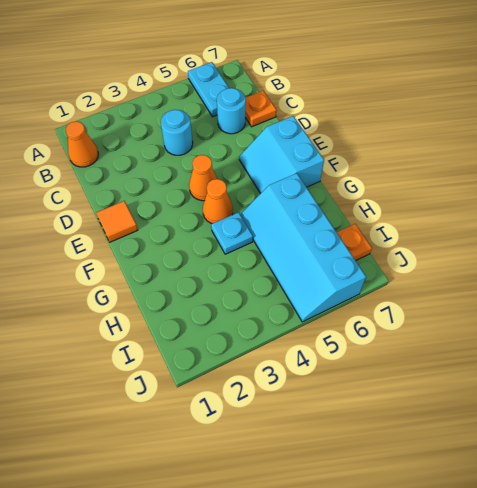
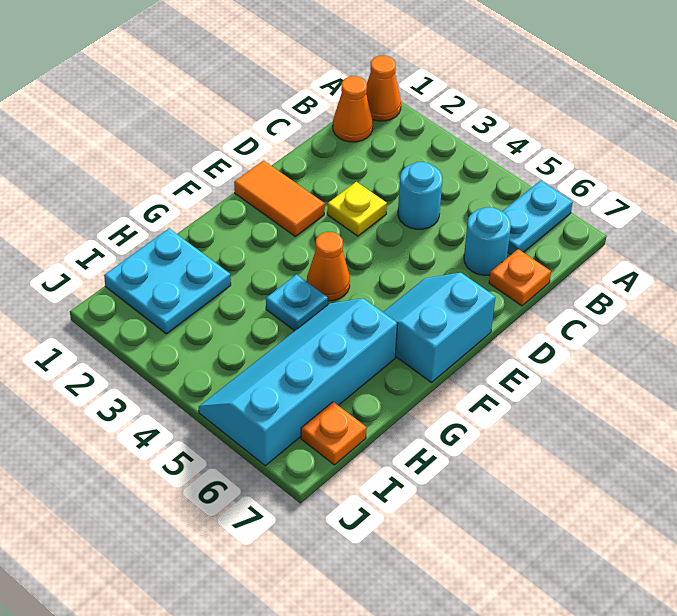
none -> yellow plate D3 level 1
orange tile E1 level 1 -> orange tile E1:E2 level 1
orange cone E4 level 1 -> orange cone A1 level 1
none -> cyan plate H1:I2 level 1

